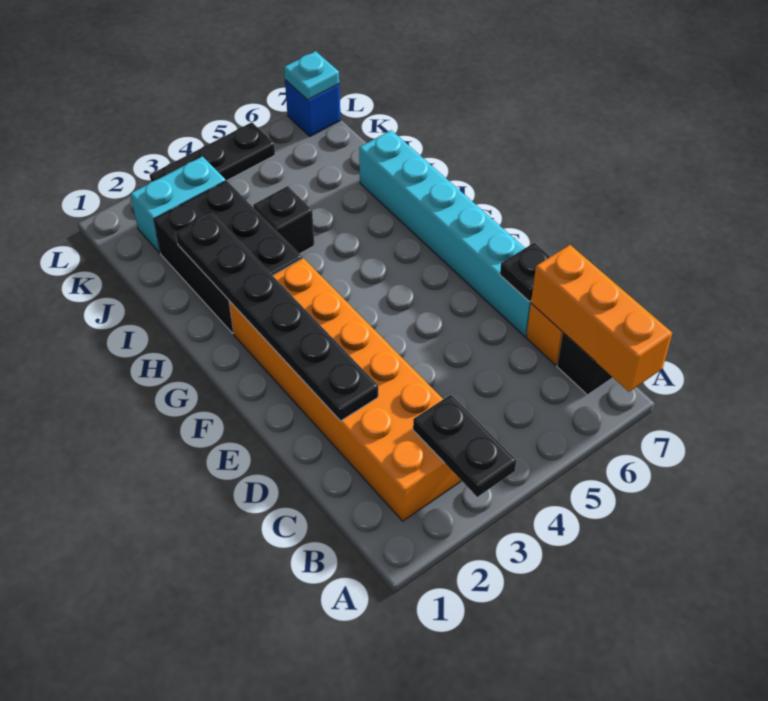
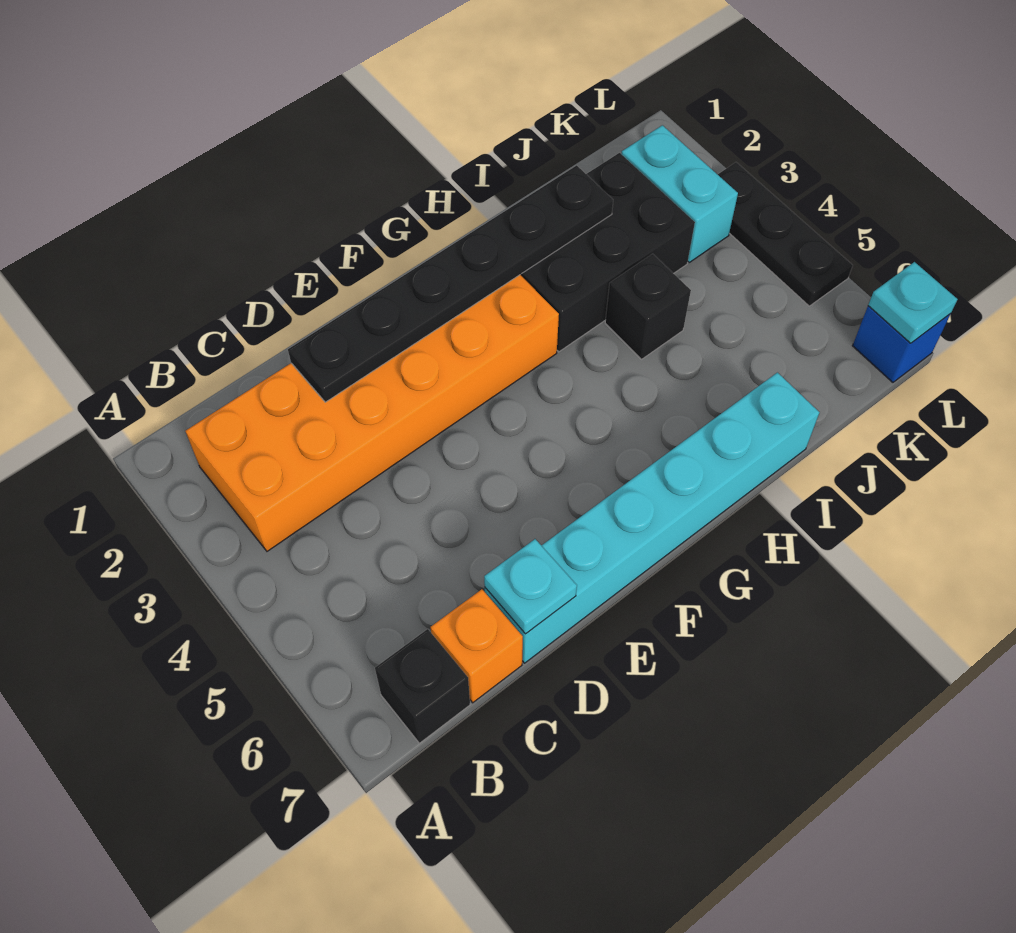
black plate A3:B3 level 2 -> none
orange brick A7:C7 level 2 -> none
black plate D7 level 2 -> cyan plate D7 level 2

